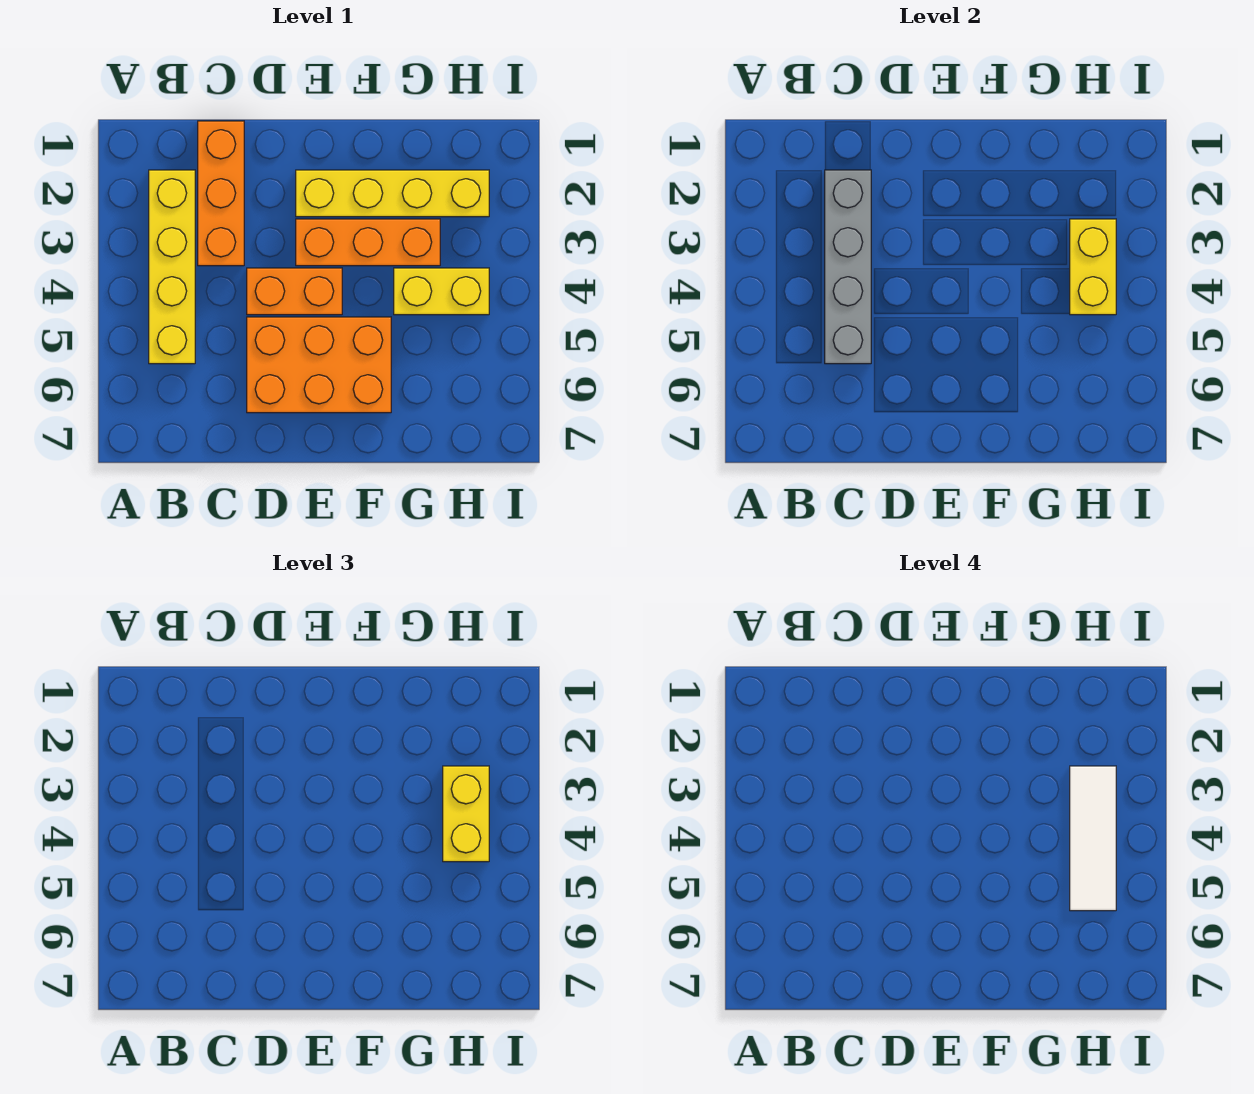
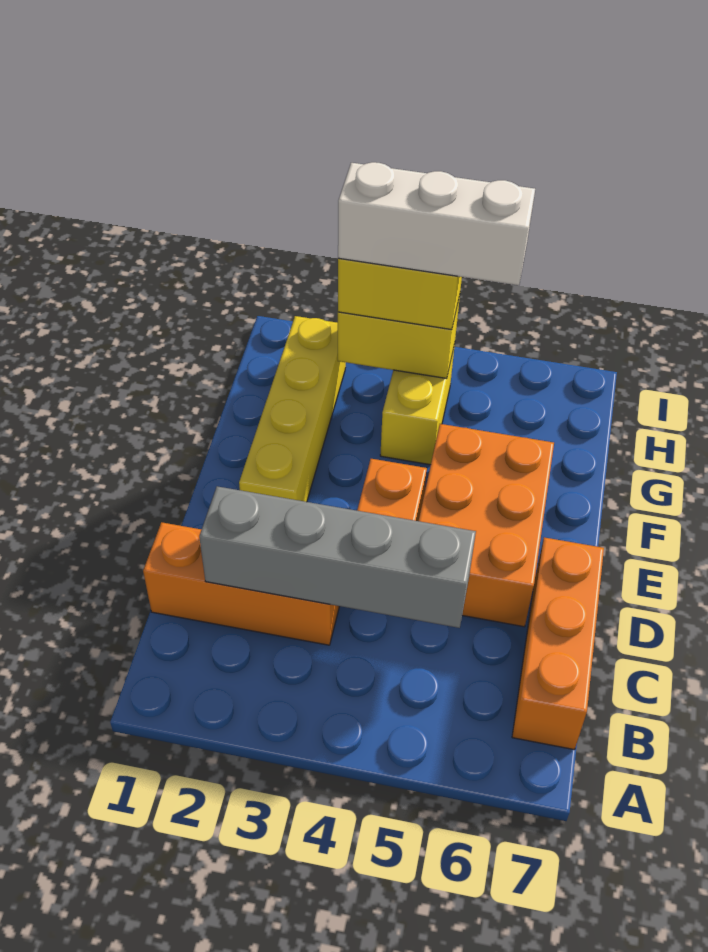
yellow brick B2:B5 level 1 -> none
orange brick E3:G3 level 1 -> orange brick B7:D7 level 1
white tile H3:H5 level 4 -> white brick H3:H5 level 4

